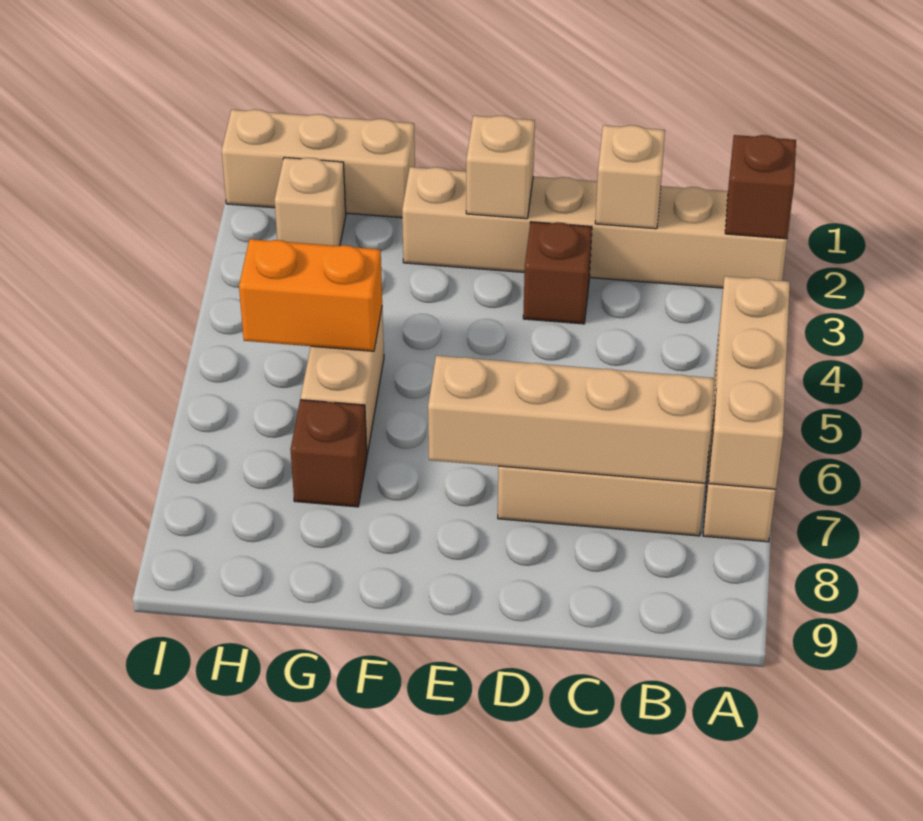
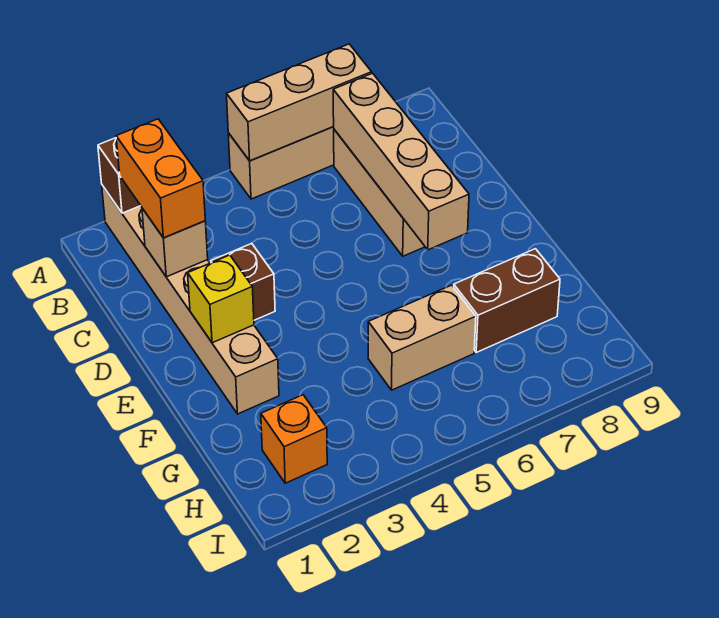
tan brick E2 level 2 -> yellow brick E2 level 2
tan brick G1:I1 level 1 -> none
orange brick G5:H5 level 2 -> orange brick B2:C2 level 3
brown brick G7 level 1 -> brown brick G7:G8 level 1
tan brick H2 level 1 -> orange brick H2 level 1

